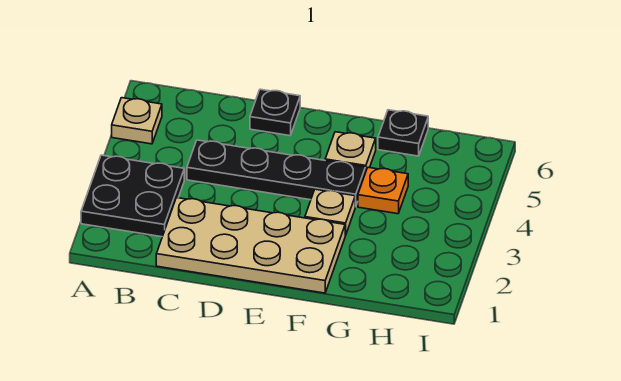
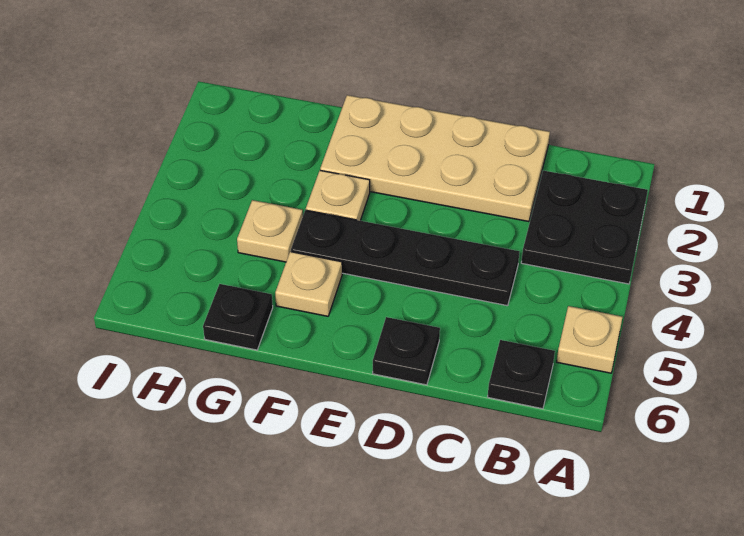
none -> black plate B6 level 1
orange plate G4 level 1 -> tan plate G4 level 1

